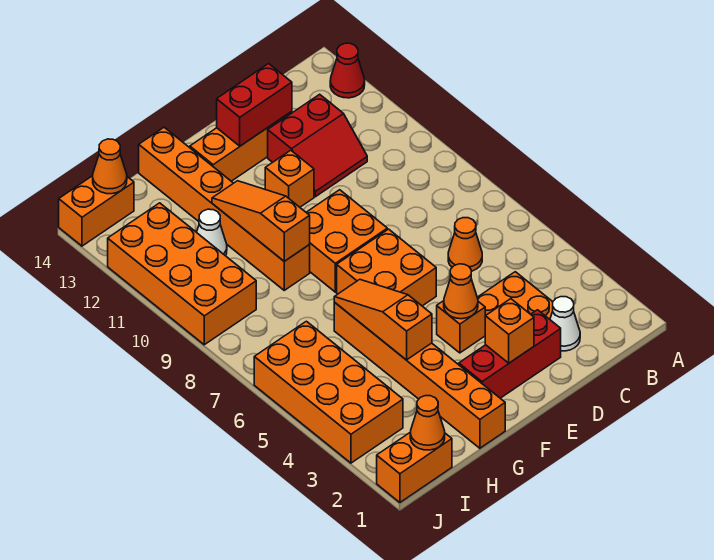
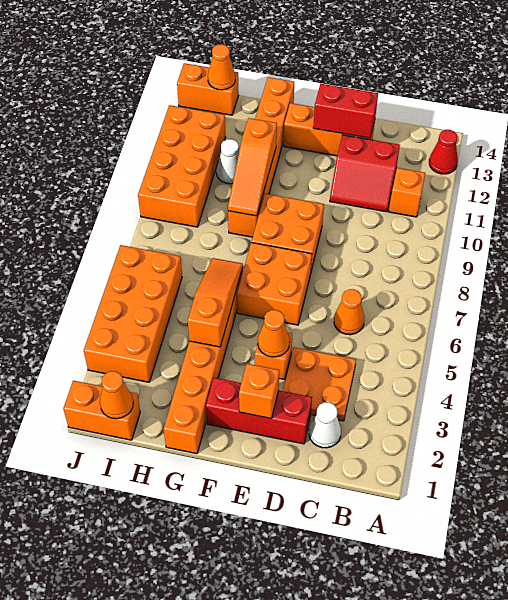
orange brick E11 level 1 -> orange brick B11 level 1
orange slope G9:G11 level 2 top 9 -> orange slope G9:G11 level 2 top 11

